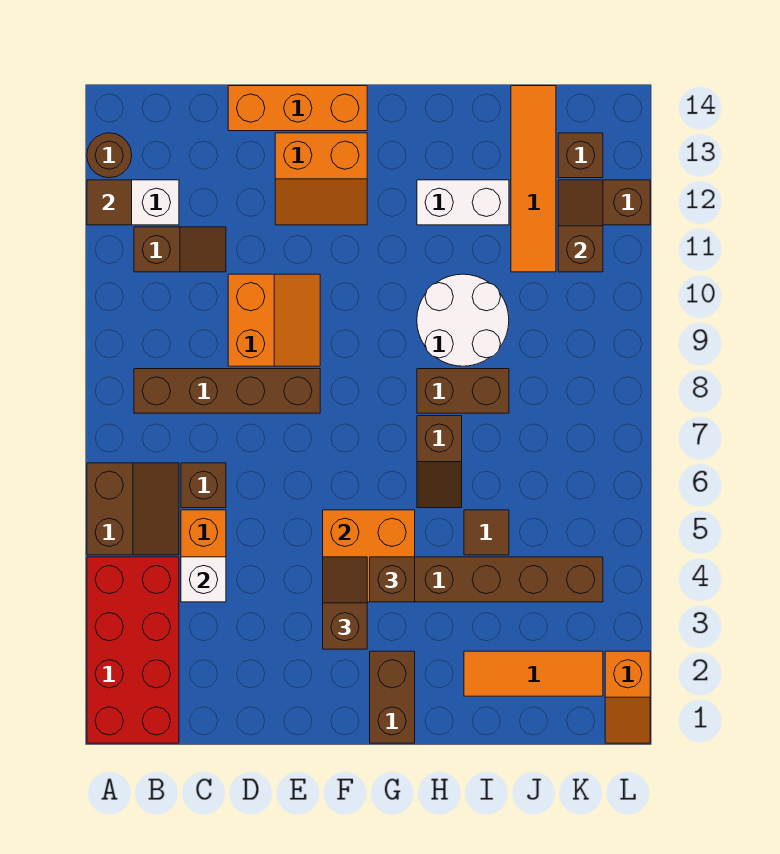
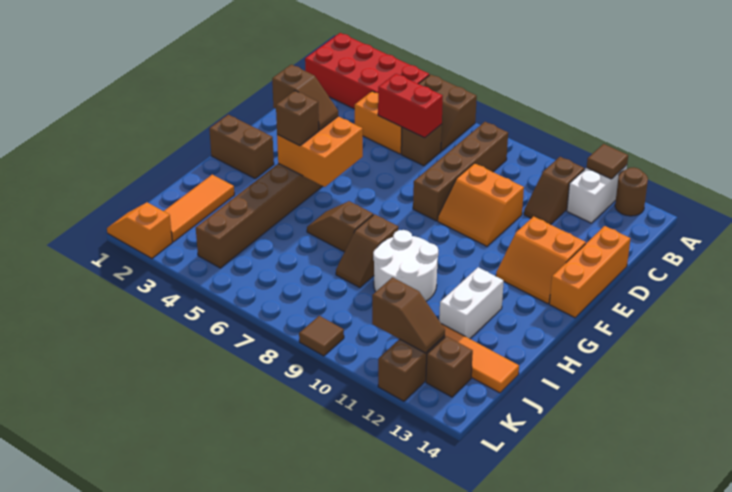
white brick C4 level 2 -> none
none -> red brick C5:C6 level 2
orange slope E12:F13 level 1 top 13 -> orange slope E12:F13 level 1 top E
brown brick H8:I8 level 1 -> brown slope H8:I8 level 1 top H
brown tile I5 level 1 -> brown tile L9 level 1

